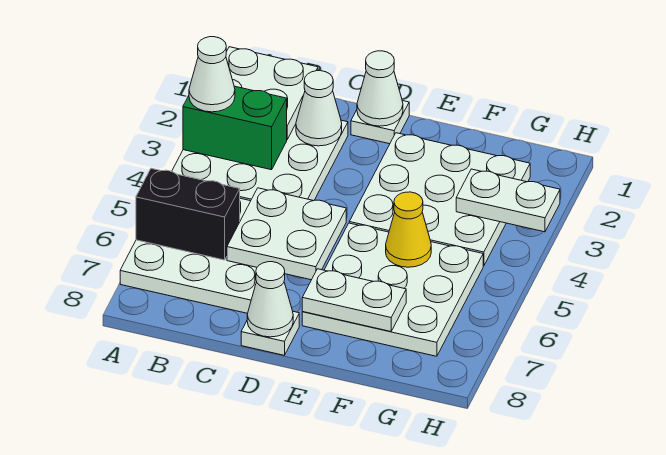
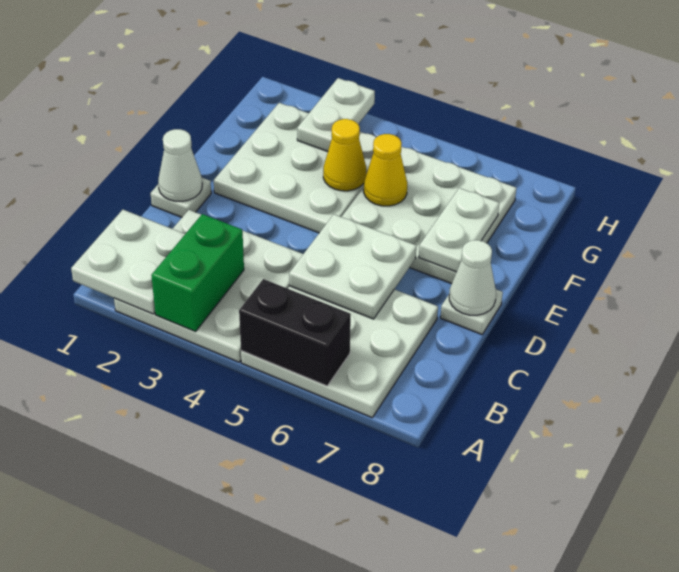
white cone A3 level 3 -> none
black brick A6:B6 level 2 -> black brick A5:A6 level 2
white cone C2 level 2 -> none
none -> yellow cone F4 level 2

